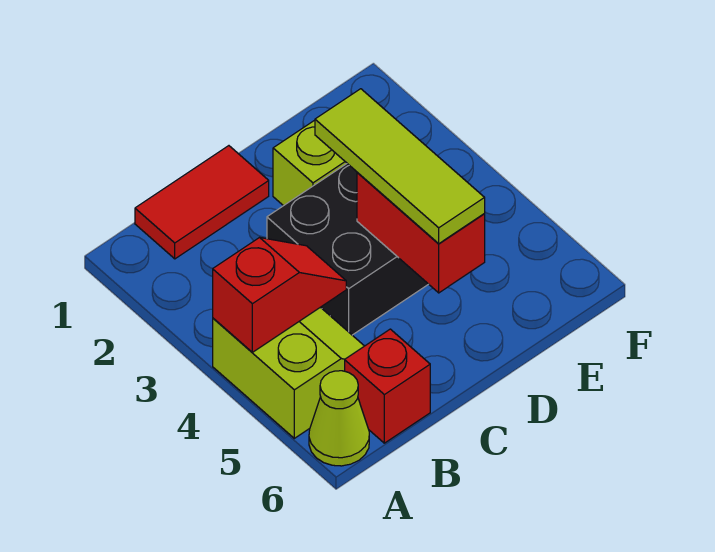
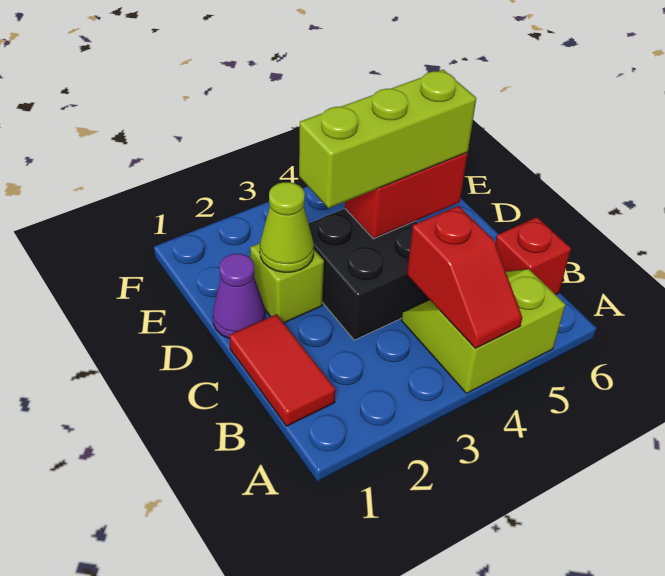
red slope A4:B4 level 2 top A -> red slope A4:B4 level 2 top B
lime cone A6 level 1 -> lime cone D2 level 2
none -> purple cone D1 level 1
lime tile D3:D5 level 3 -> lime brick D3:D5 level 3

